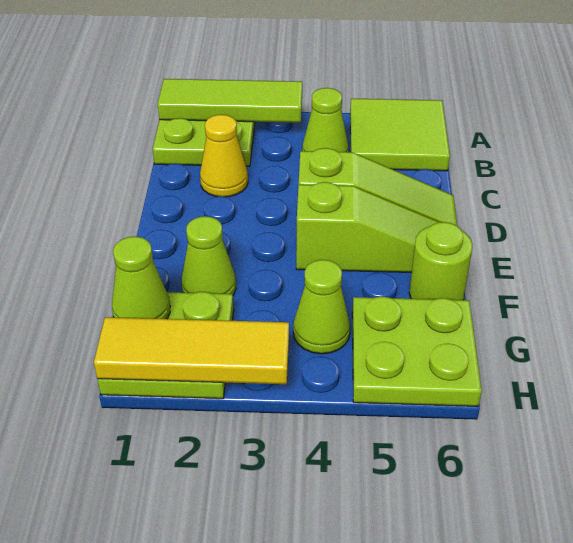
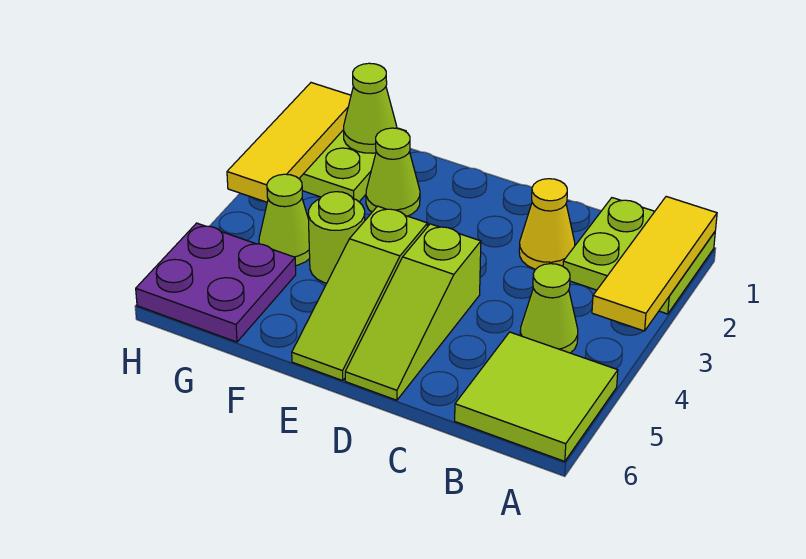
lime tile A1:A3 level 2 -> yellow tile A1:A3 level 2
lime round brick F6 level 1 -> lime round brick F4 level 1
lime plate G5:H6 level 1 -> purple plate G5:H6 level 1

